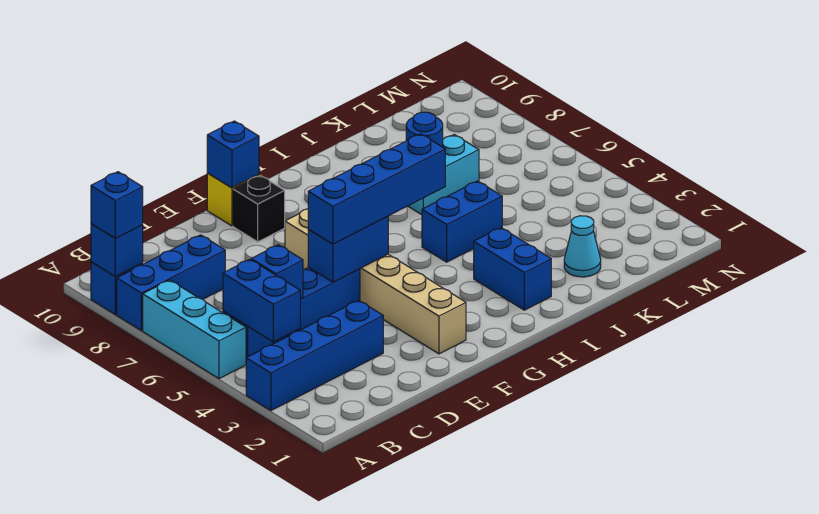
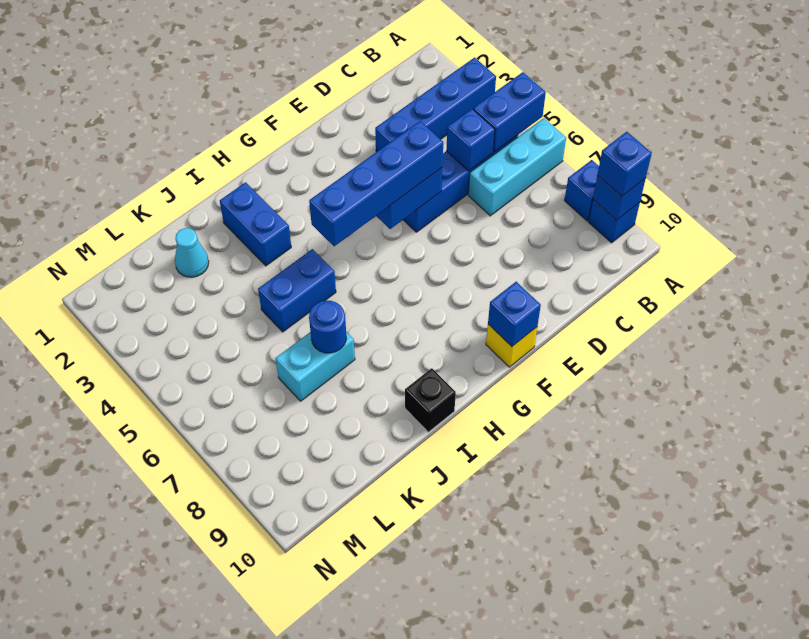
cyan brick A5:A7 level 1 -> cyan brick A6:C6 level 1
blue brick A8:C8 level 1 -> blue brick A8 level 1
blue brick B4:B5 level 2 -> blue brick A5:B5 level 2
tan brick F2:F7 level 1 -> none
black brick F9 level 1 -> black brick I10 level 1

